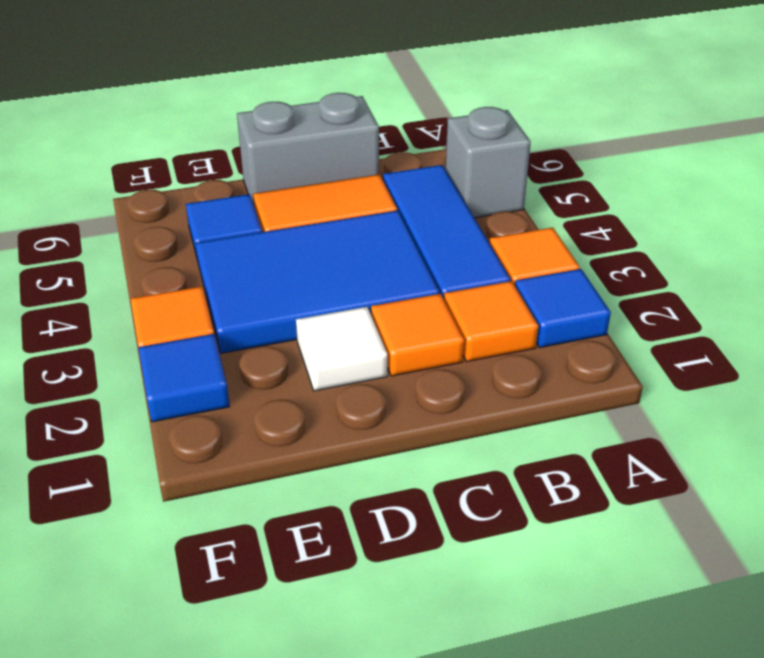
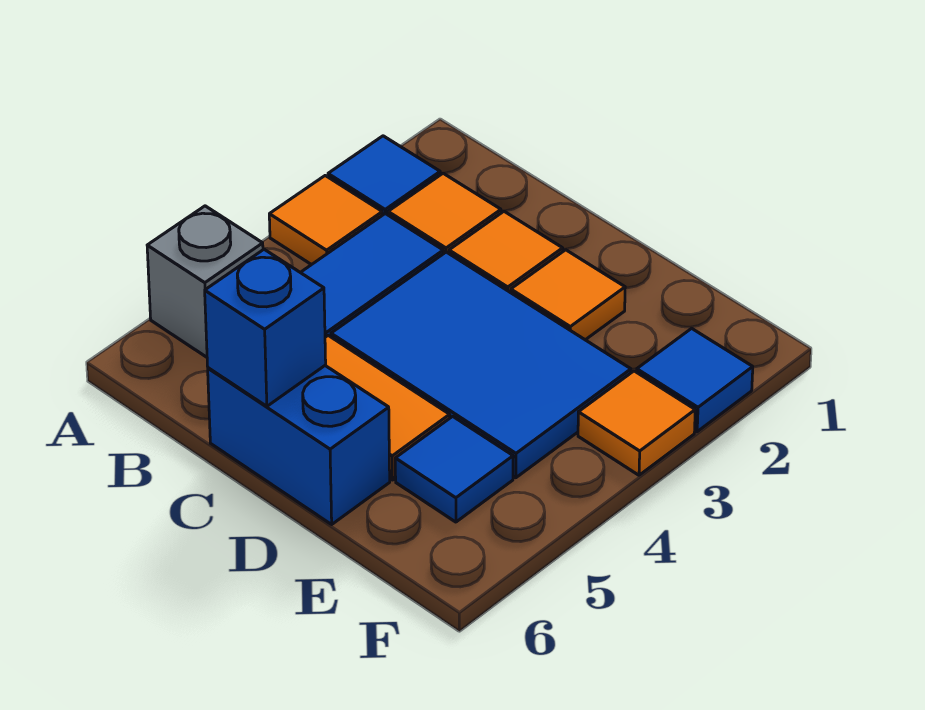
grey brick C6:D6 level 1 -> blue brick C6:D6 level 1
none -> blue brick C6 level 2
white tile D2 level 1 -> orange tile D2 level 1

